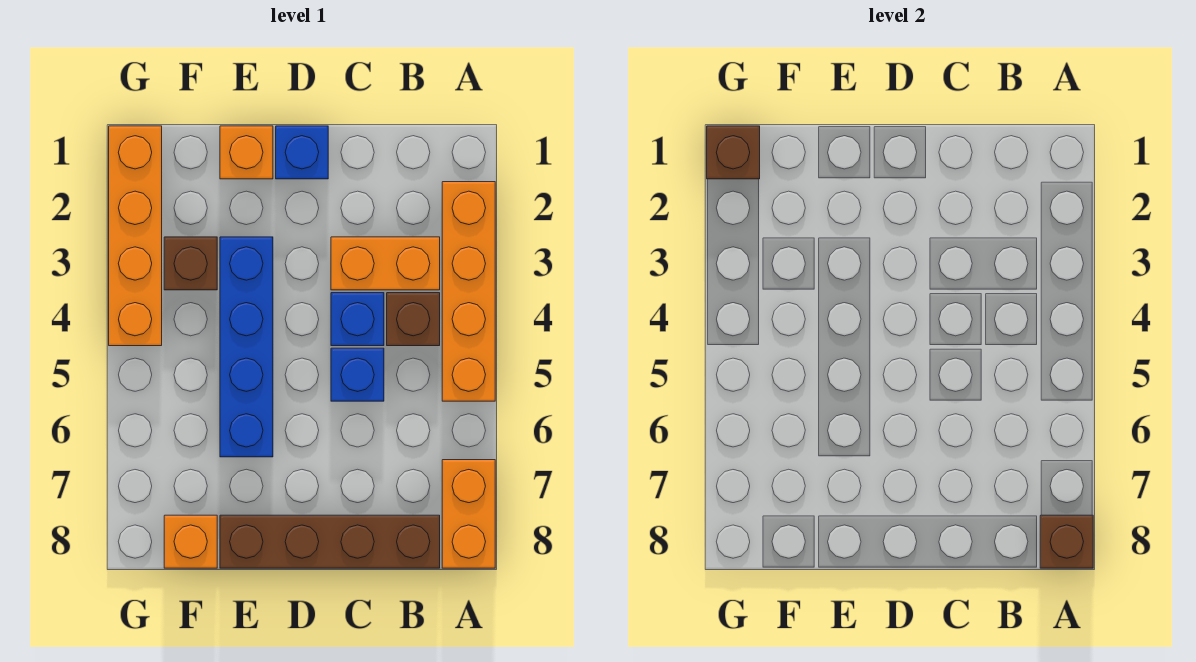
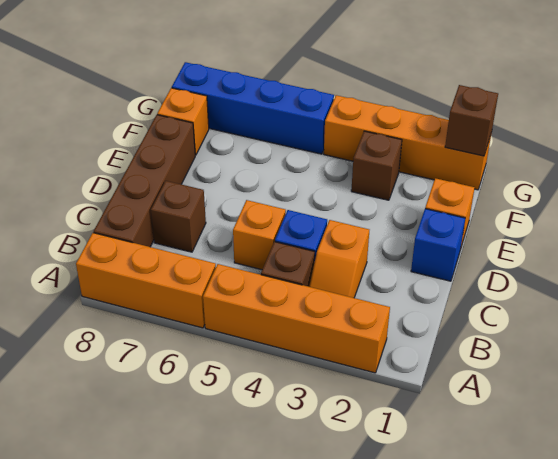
orange brick A7:A8 level 1 -> orange brick A6:A8 level 1
brown brick A8 level 2 -> brown brick C7 level 1
orange brick B3:C3 level 1 -> orange slope B3:C3 level 1 top C
blue brick C5 level 1 -> orange brick C5 level 1
blue brick E3:E6 level 1 -> blue brick G5:G8 level 1

